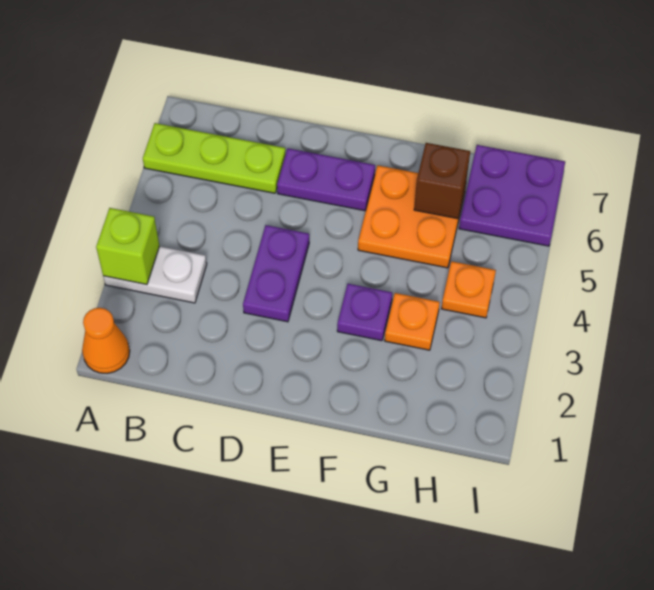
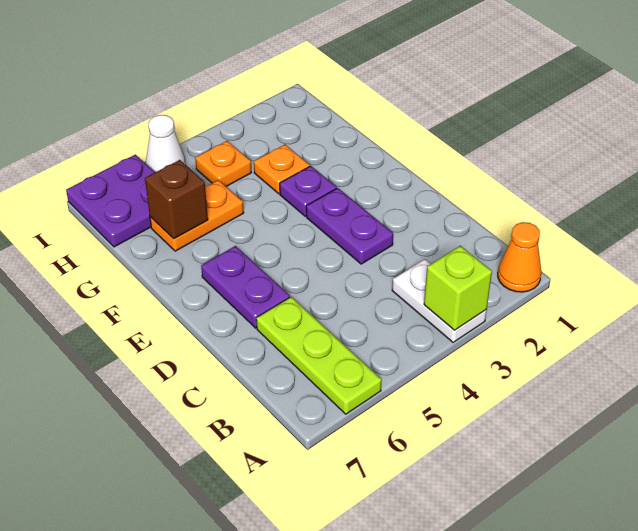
purple plate D3:D4 level 1 -> purple plate D3:E3 level 1
orange plate F5:G6 level 1 -> orange plate G5:G6 level 1
none -> white cone I5 level 1

